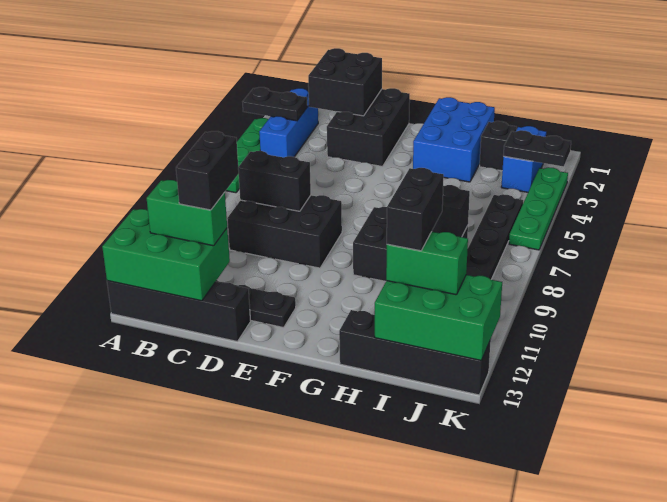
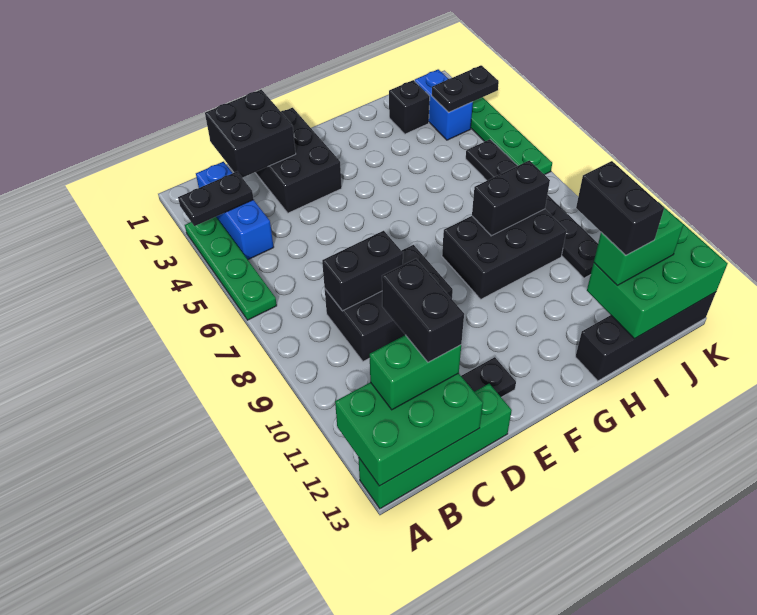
black brick A13:D13 level 1 -> green brick A13:D13 level 1
blue brick G1:H3 level 1 -> none

